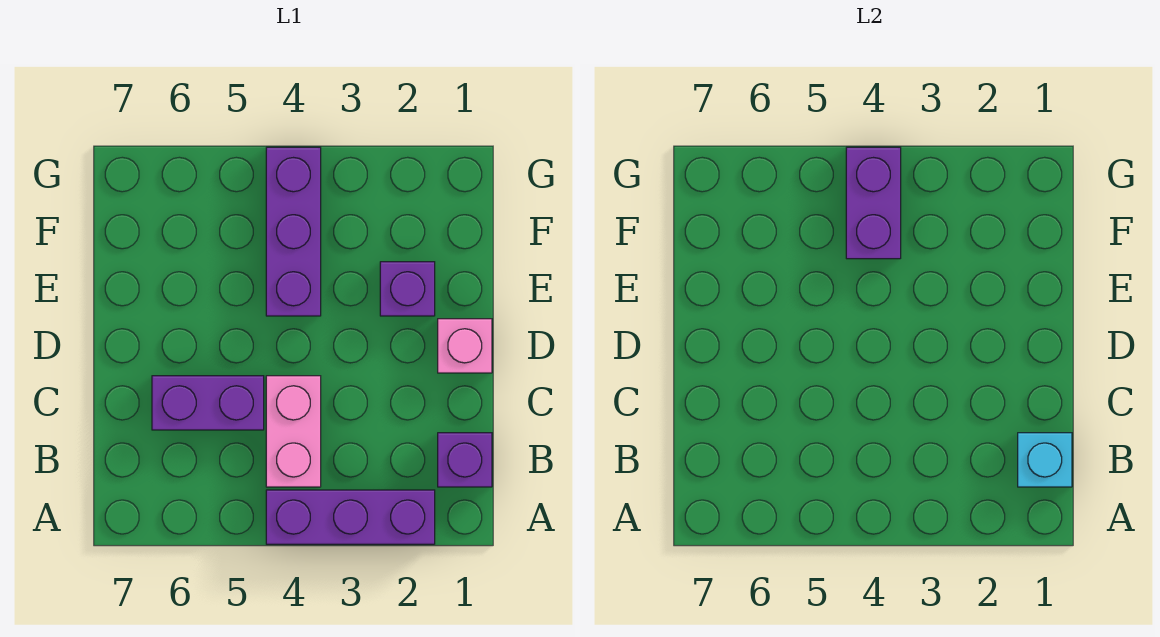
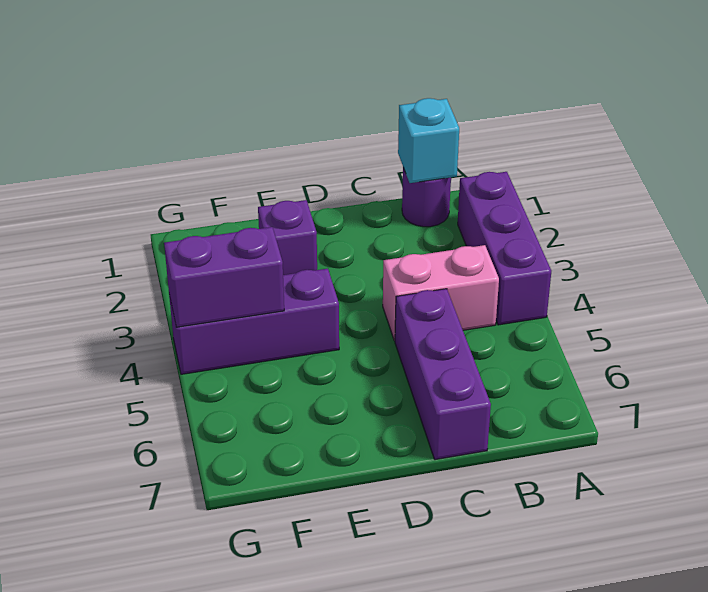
purple brick B1 level 1 -> purple round brick B1 level 1
purple brick C5:C6 level 1 -> purple brick C5:C7 level 1
pink brick D1 level 1 -> none

